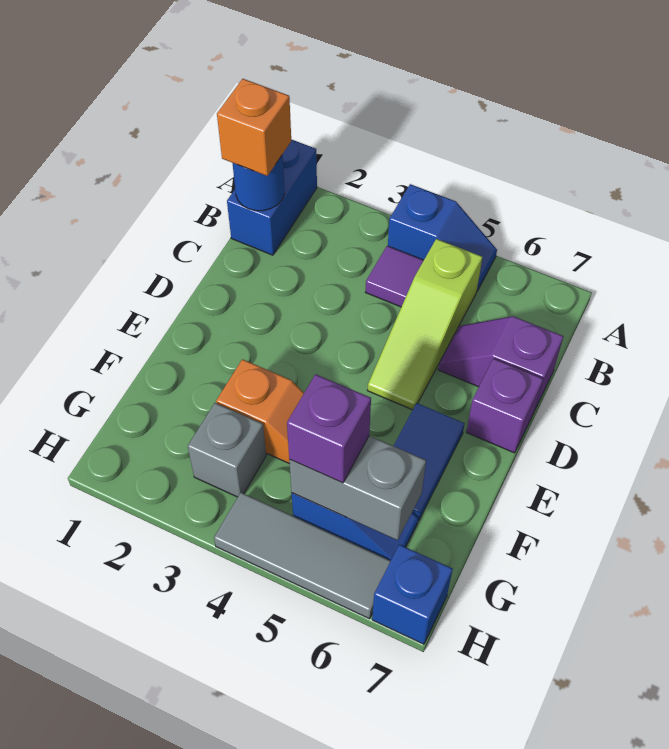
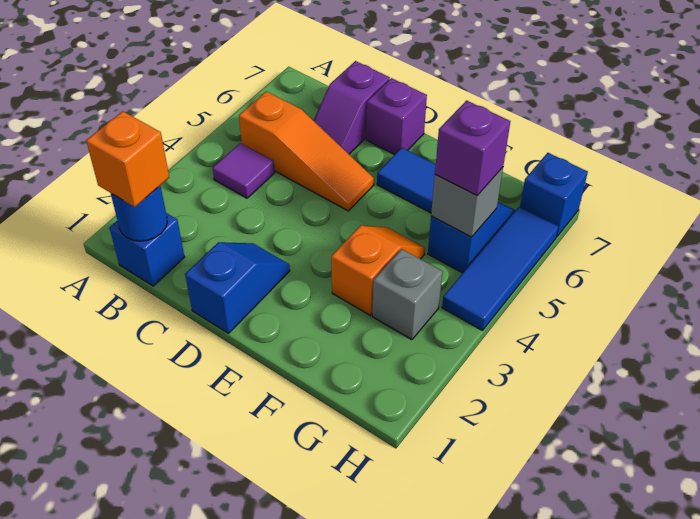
blue brick A1:B1 level 1 -> blue brick B1 level 1
blue slope A4:A5 level 1 top 4 -> blue slope D1:D2 level 1 top 1
lime slope B5:D5 level 1 top B -> orange slope B5:D5 level 1 top B
grey brick G5:G6 level 2 -> grey brick G5 level 2
grey tile H4:H6 level 1 -> blue tile H4:H6 level 1

